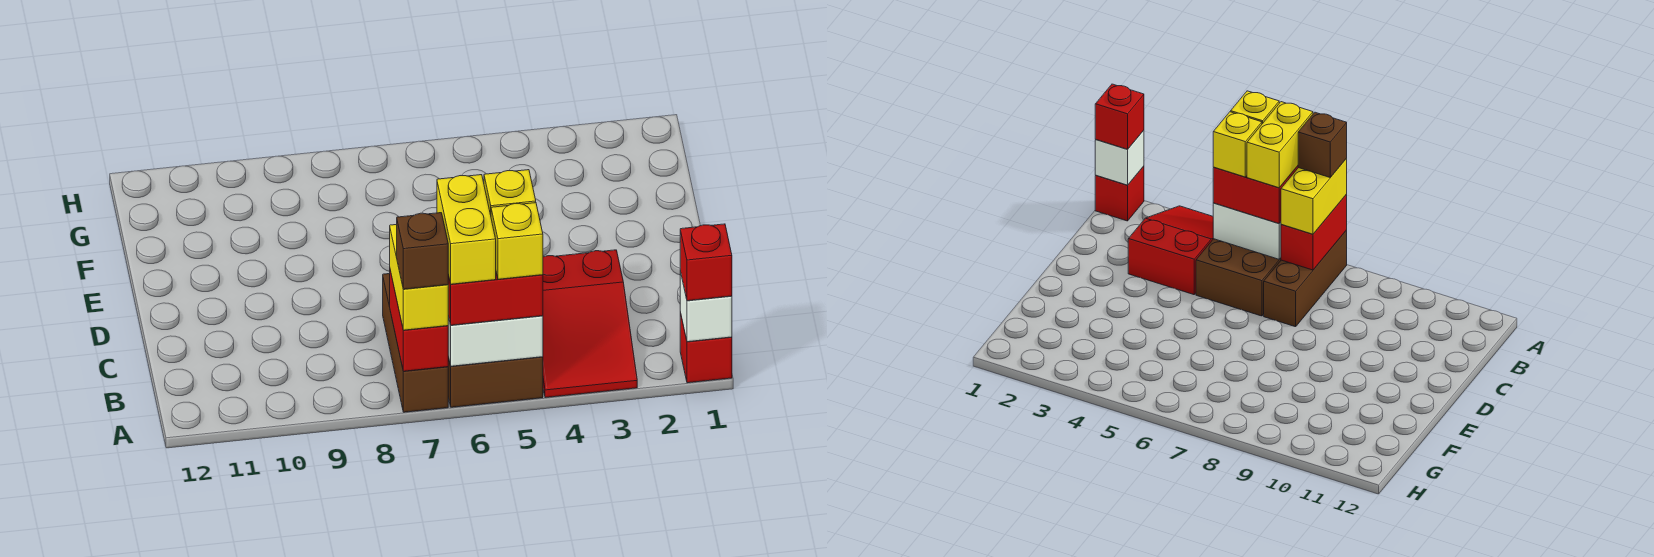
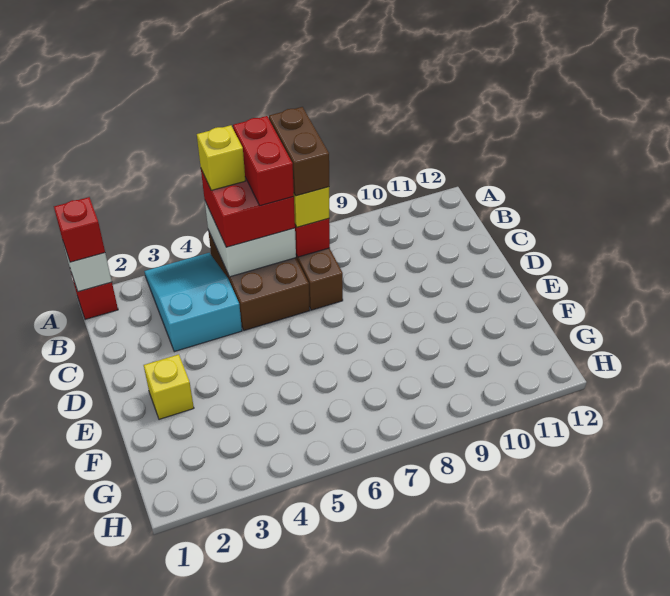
red slope A3:C4 level 1 top C -> cyan slope A3:C4 level 1 top C
yellow brick A6:B6 level 4 -> red brick A6:B6 level 4
brown brick A7 level 4 -> brown brick A7:B7 level 4
yellow brick B5 level 4 -> yellow brick E2 level 1

